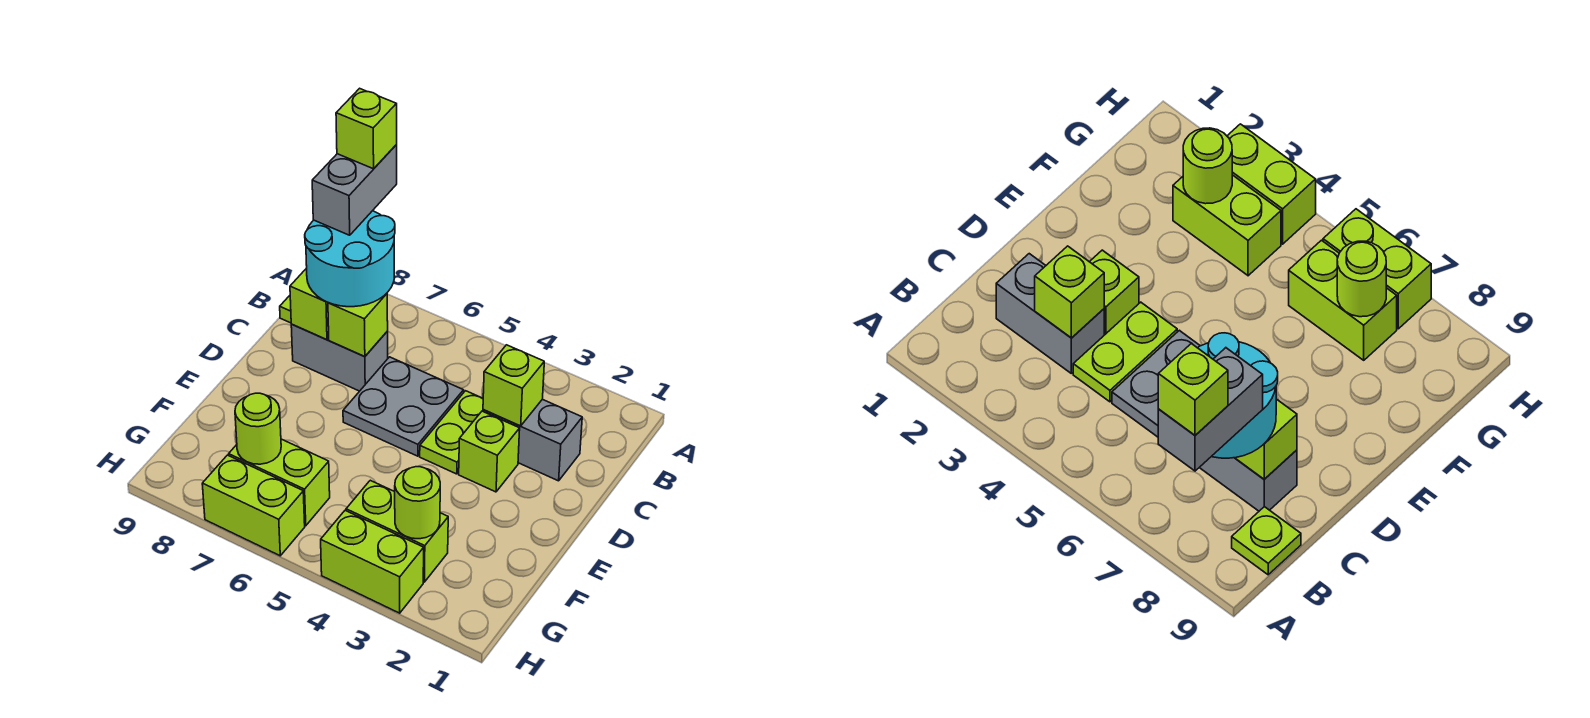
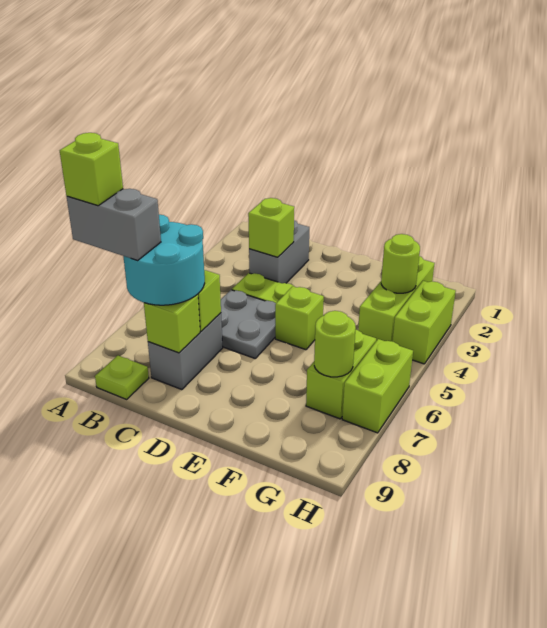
lime brick D3 level 1 -> lime brick E5 level 1
lime brick G3:G4 level 1 -> lime brick G2:G4 level 1

